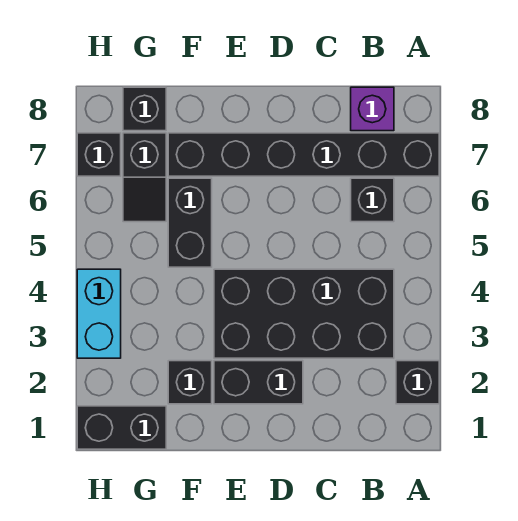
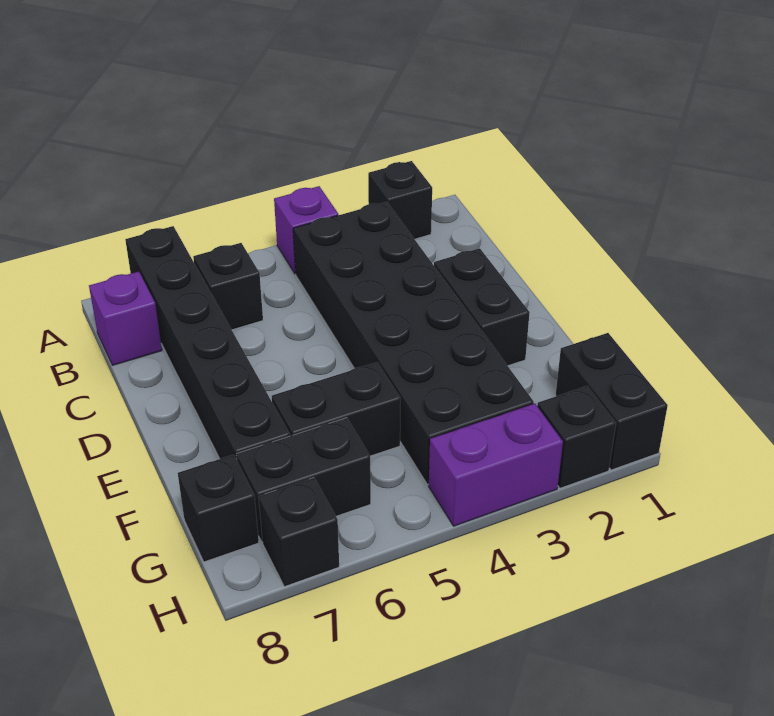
none -> purple brick A4 level 1
black brick B3:E4 level 1 -> black brick B3:G4 level 1
black brick F2 level 1 -> black brick H2 level 1
black slope G6:G7 level 1 top 7 -> black brick G6:G7 level 1
cyan brick H3:H4 level 1 -> purple brick H3:H4 level 1

